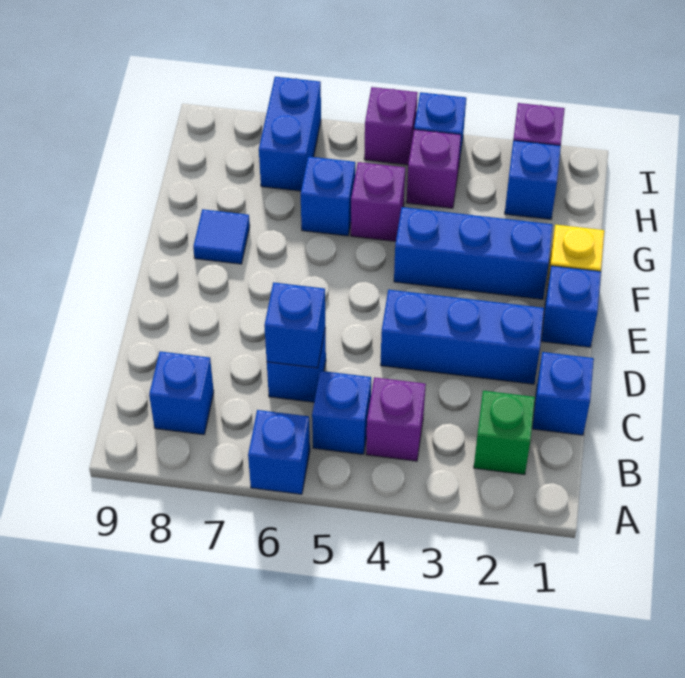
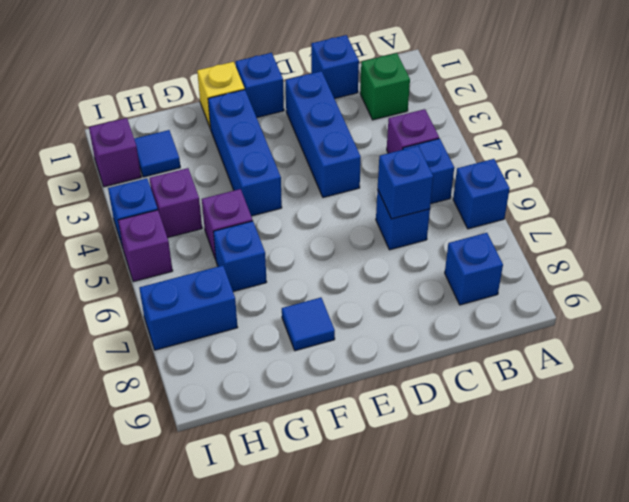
blue brick H2 level 1 -> blue tile H2 level 1

